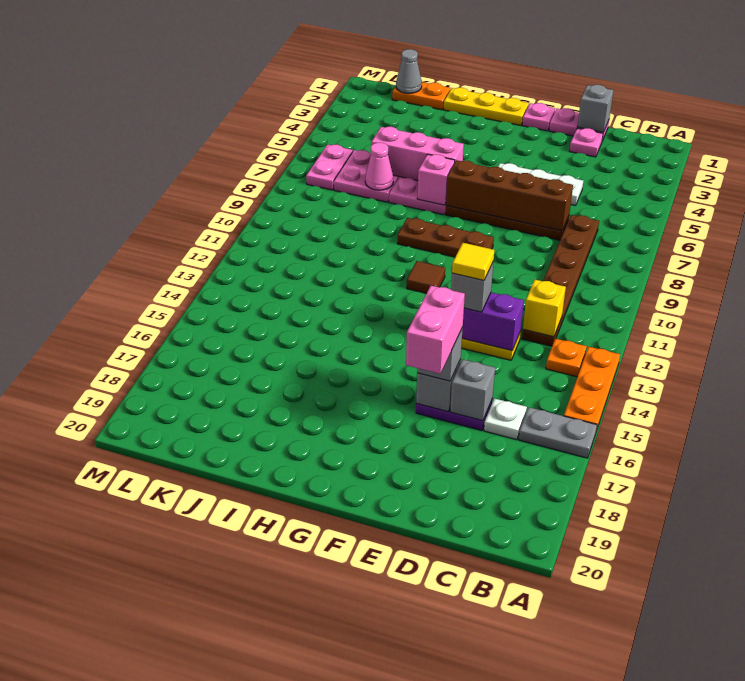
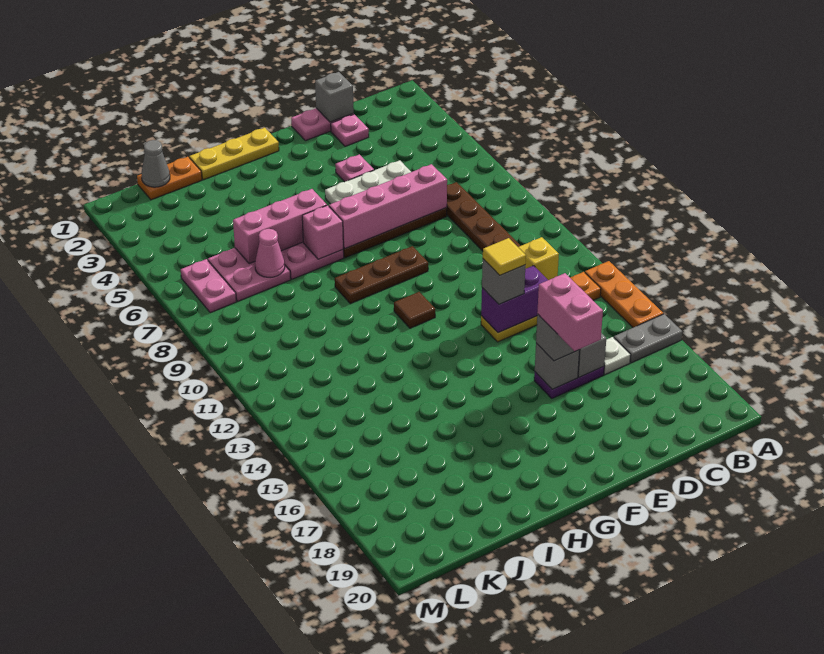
brown brick D7:G7 level 2 -> pink brick D7:G7 level 2
pink plate F1 level 1 -> pink plate E4 level 1

